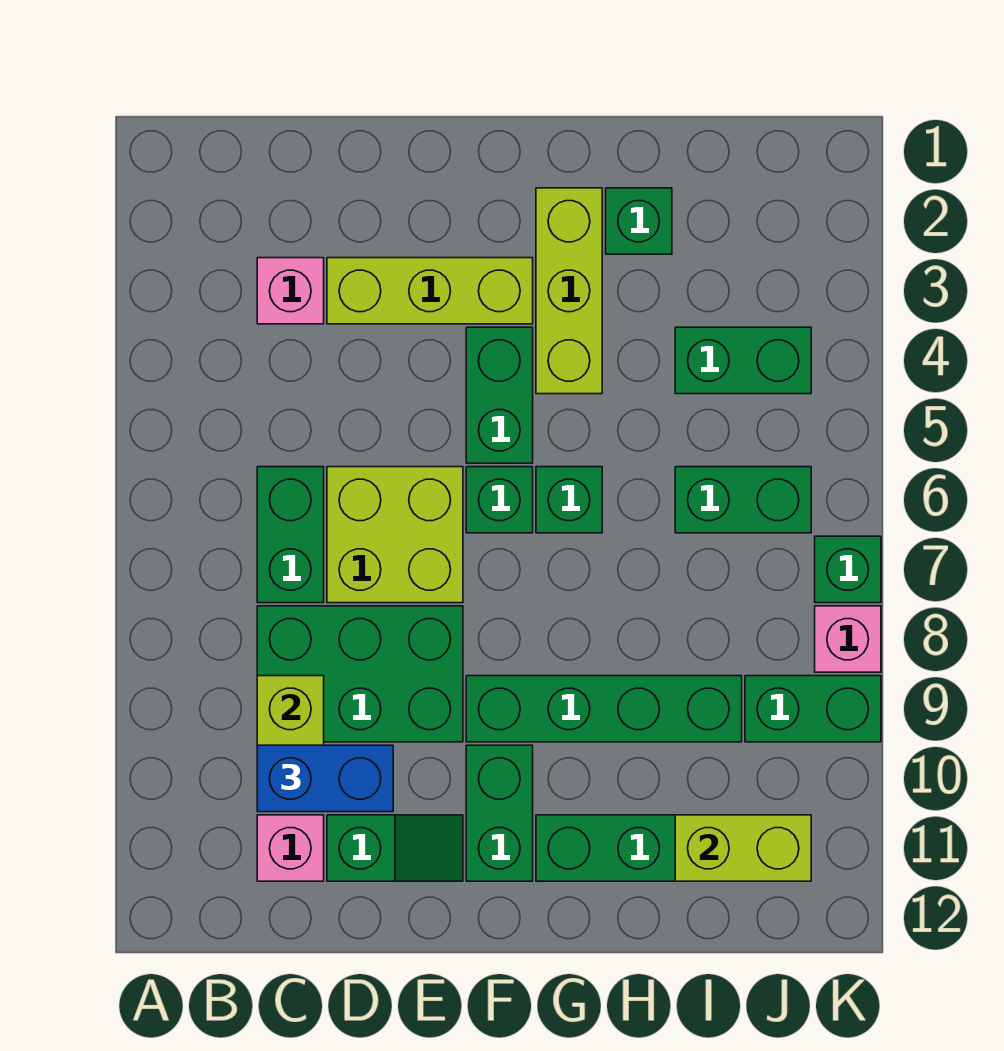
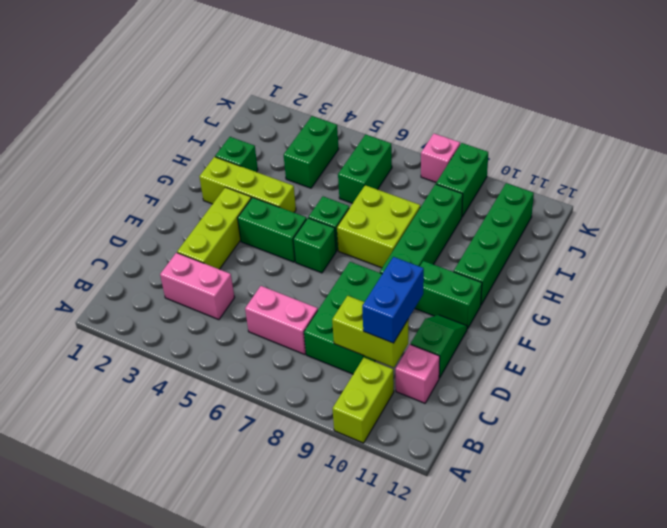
pink brick C3 level 1 -> pink brick C3:C4 level 1
green brick C6:C7 level 1 -> pink brick C6:C7 level 1
lime brick D6:E7 level 1 -> lime brick G7:H8 level 1
lime brick I11:J11 level 2 -> lime brick A10:B10 level 1
green brick K7 level 1 -> none

